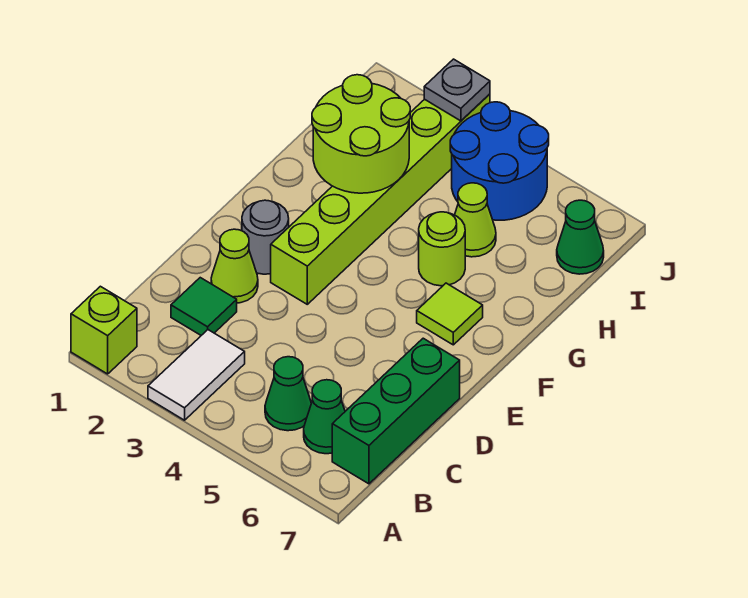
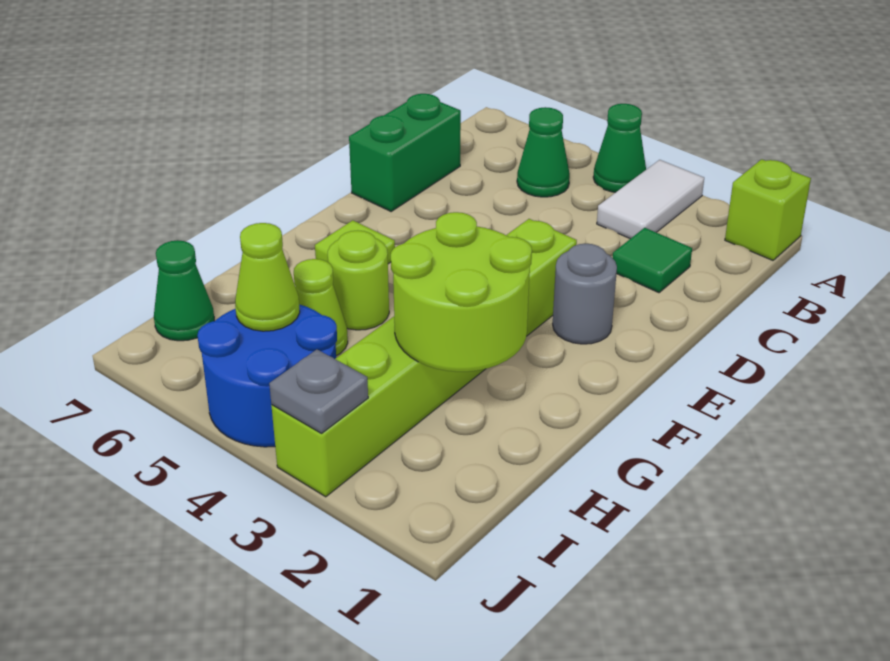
green cone B6 level 1 -> green cone A4 level 1
green brick B7:D7 level 1 -> green brick C7:D7 level 1
lime cone D2 level 1 -> lime cone I5 level 2

